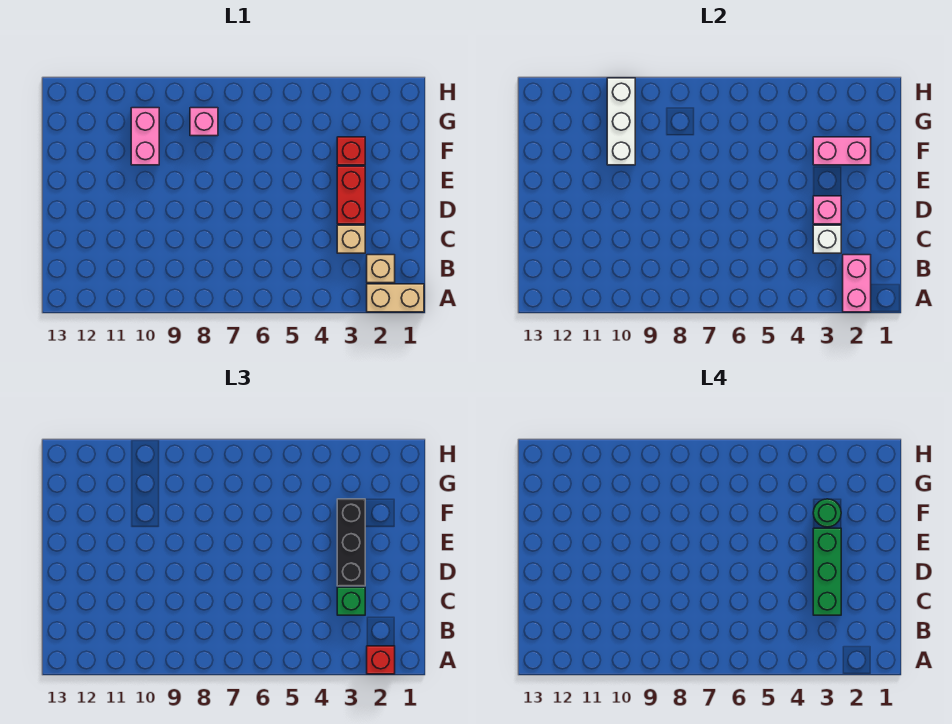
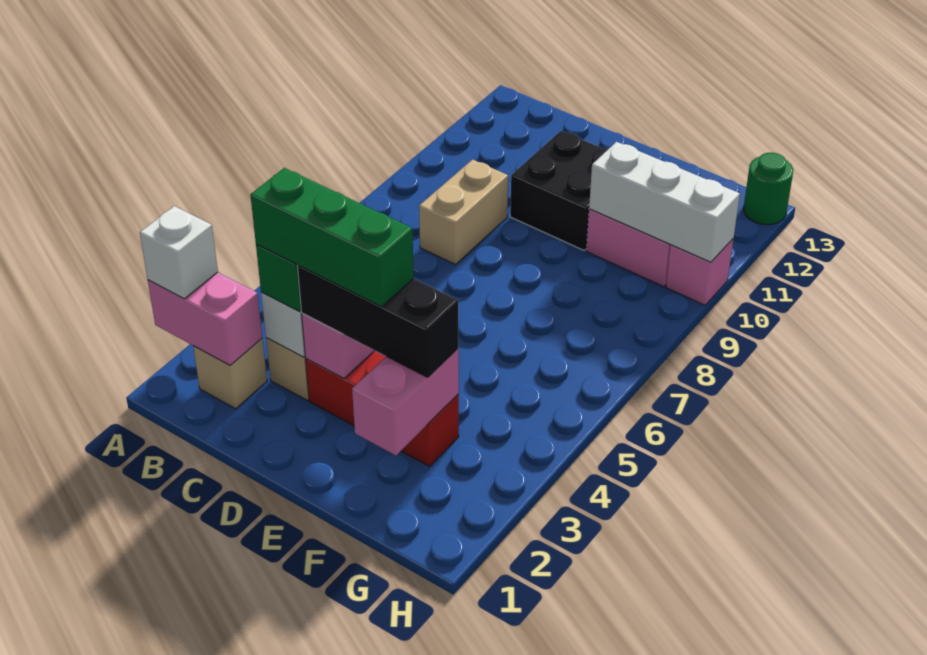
tan brick A1:A2 level 1 -> tan brick C8:C9 level 1
red brick A2 level 3 -> white brick A2 level 3
none -> black brick D10:E11 level 1
green round brick F3 level 4 -> green round brick H13 level 1
pink brick G8 level 1 -> pink brick H10 level 1

